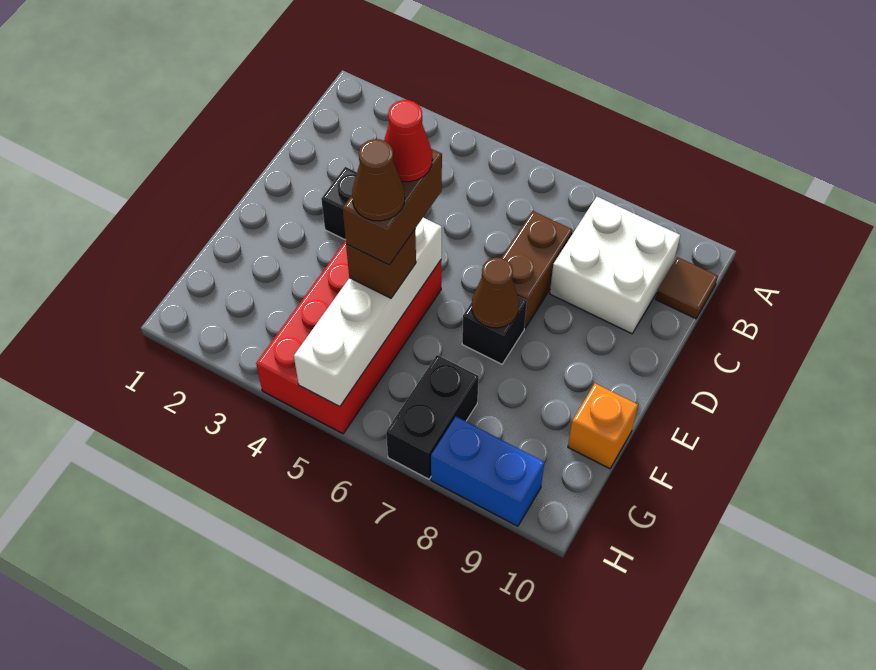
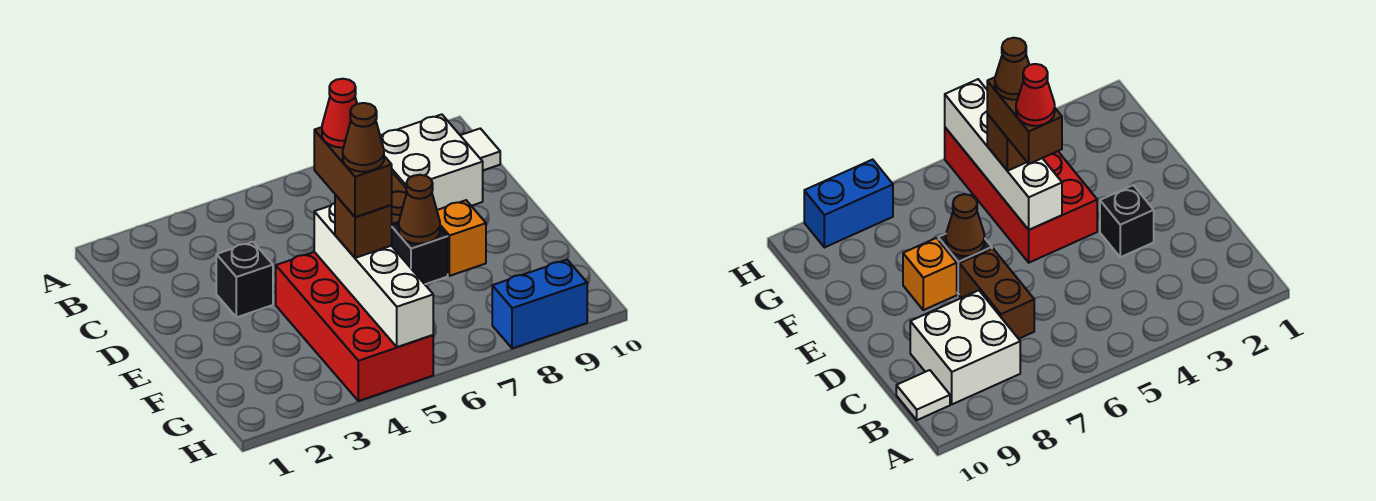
brown tile B10 level 1 -> white tile B10 level 1
orange brick F10 level 1 -> orange brick E8 level 1
black brick G7:H7 level 1 -> none

